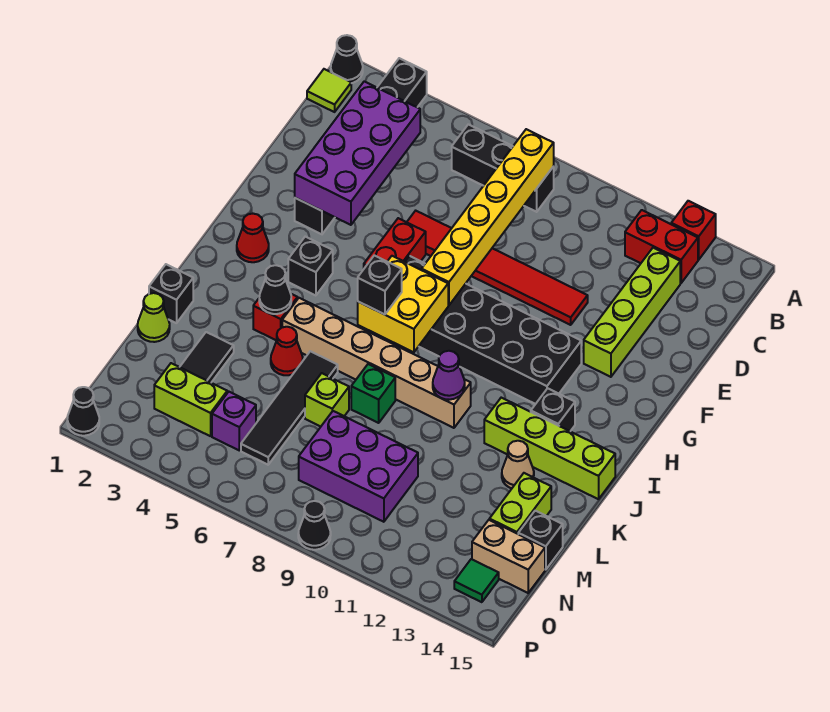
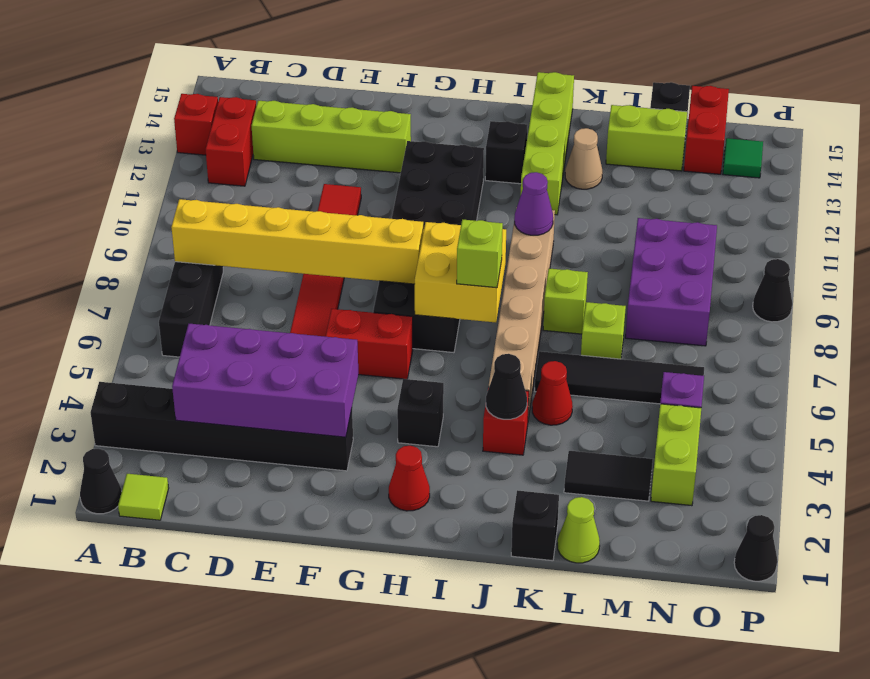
black brick I7 level 3 -> lime brick I7 level 3
green brick K8 level 1 -> lime brick K8 level 1
tan brick N14:N15 level 1 -> red brick N14:N15 level 1

